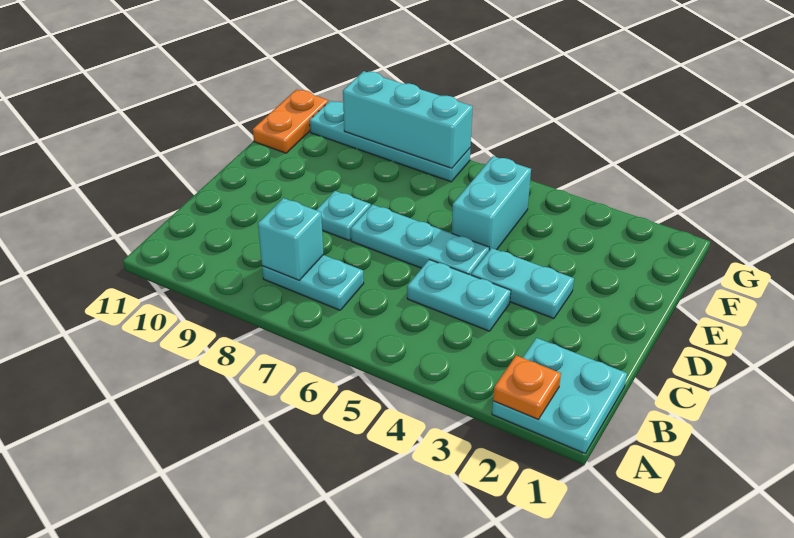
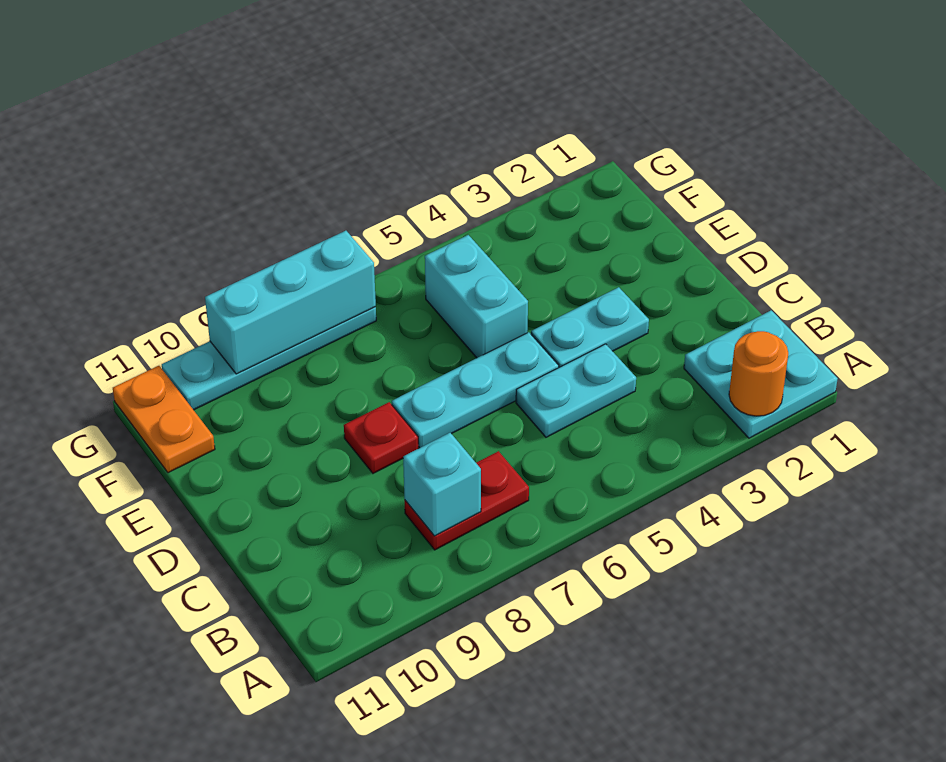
orange plate A2 level 2 -> orange round brick A2 level 2
cyan plate B7:B8 level 1 -> red plate B7:B8 level 1
cyan plate D8 level 1 -> red plate D8 level 1

